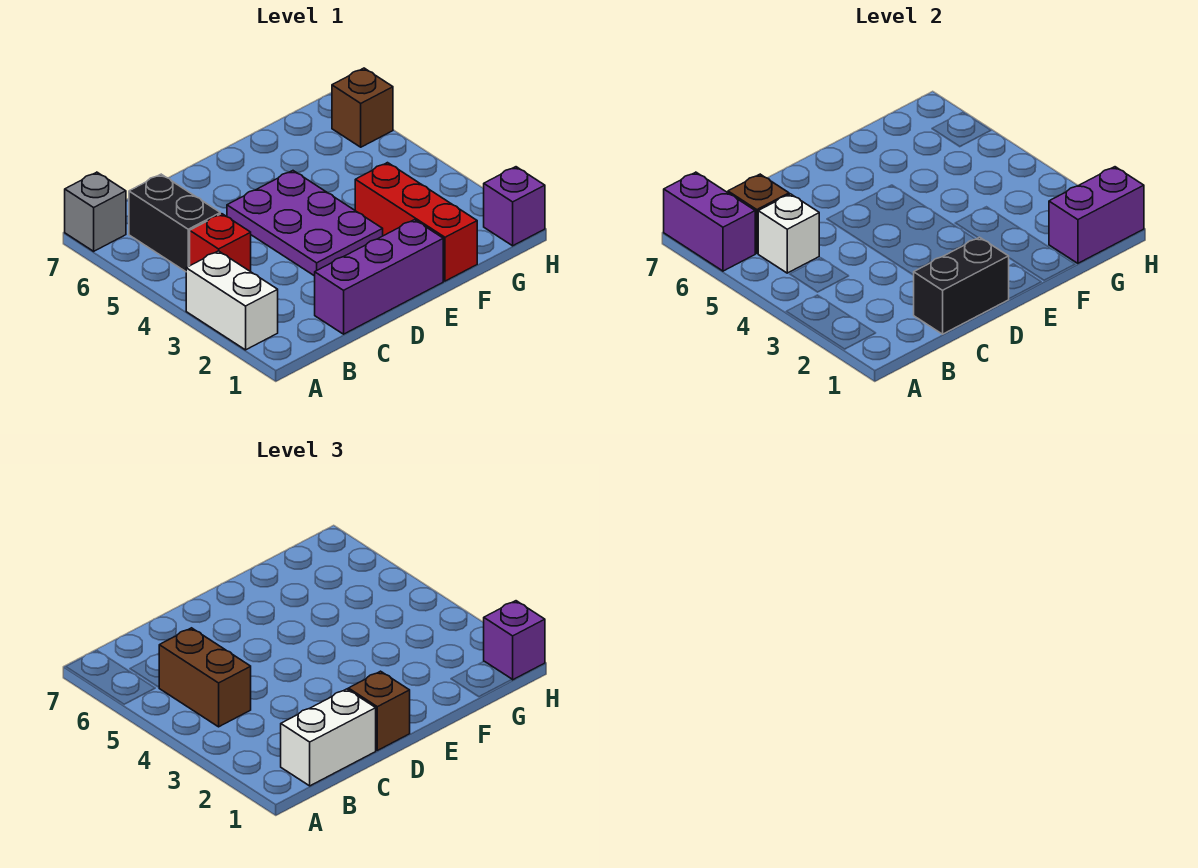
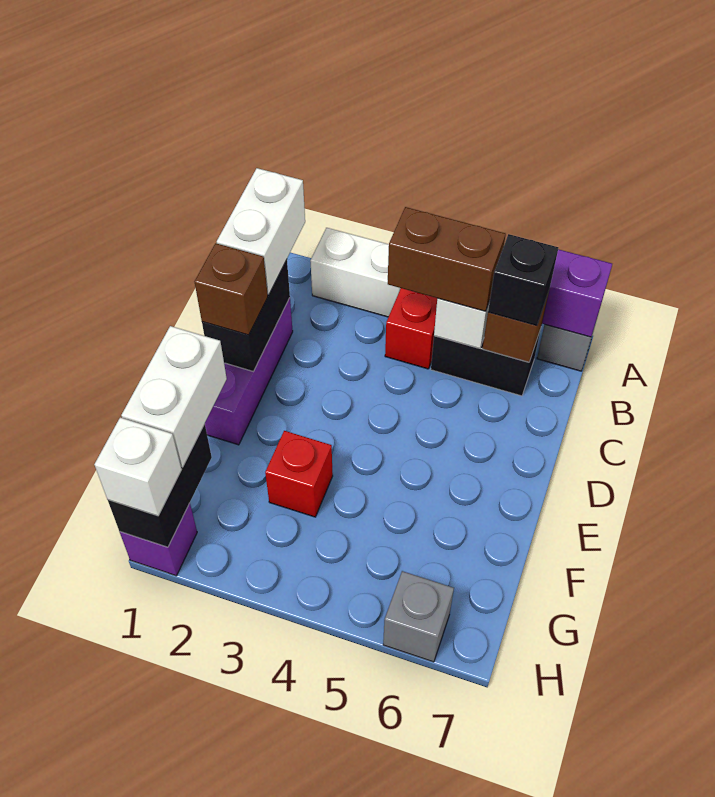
none -> black brick B6 level 3
purple plate D3:E5 level 1 -> none
red brick F1:F3 level 1 -> red brick F3 level 1
none -> white brick F1:G1 level 3
purple brick G1:H1 level 2 -> black brick G1:H1 level 2
purple brick H1 level 3 -> white brick H1 level 3
brown brick H6 level 1 -> grey brick H6 level 1

